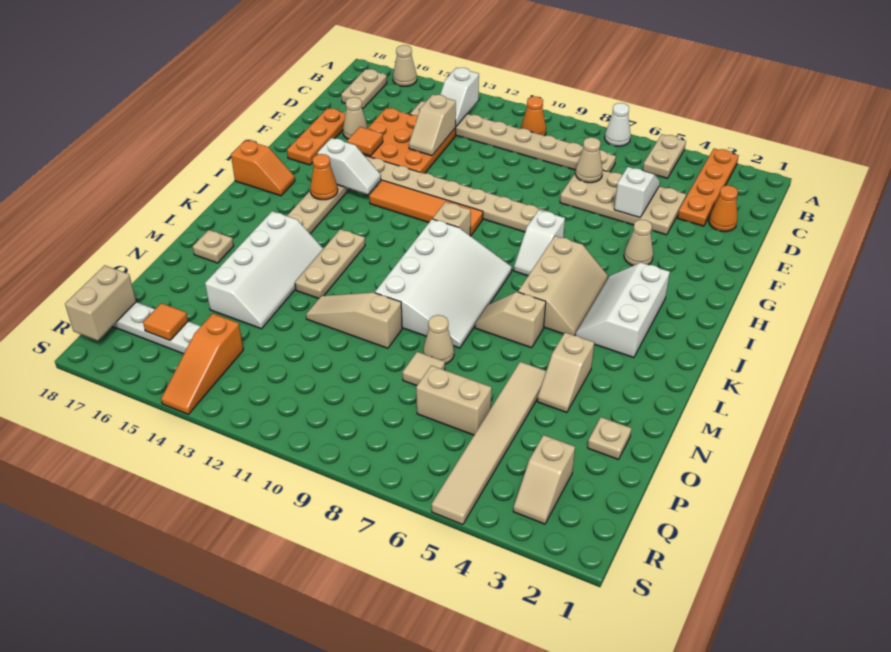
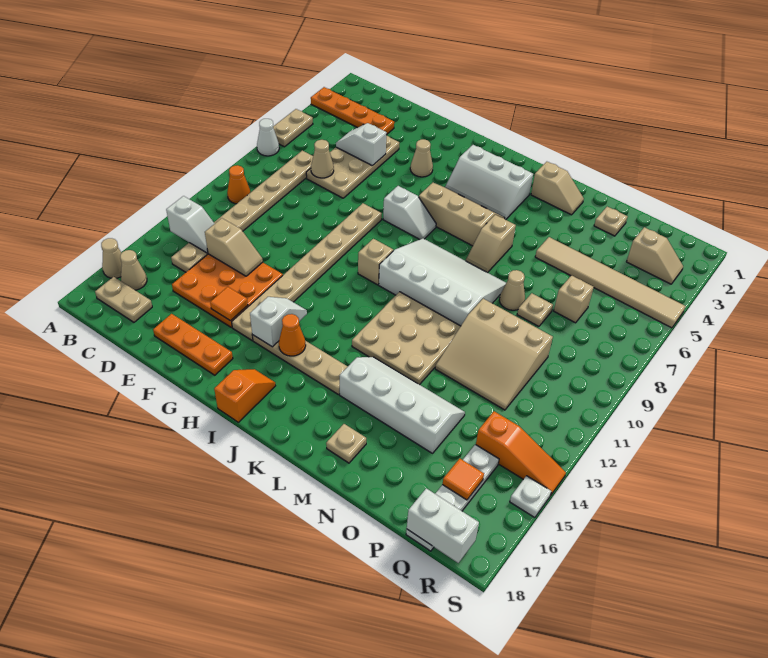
tan plate A5:B5 level 1 -> tan plate A5:A6 level 1
orange cone D2 level 1 -> none
tan cone E16 level 1 -> tan cone B16 level 1
orange tile H10:H13 level 1 -> none
tan plate K13:M13 level 1 -> tan plate K11:M13 level 1
tan slope M4:N4 level 1 top M -> tan slope L2:M2 level 1 top L
tan slope N10:N12 level 1 top 10 -> tan slope N10:P12 level 1 top 10
tan tile O8 level 1 -> tan plate O8 level 1
tan brick P6:P7 level 1 -> tan brick P7 level 1
tan brick Q18:R18 level 2 -> white brick Q18:R18 level 2
none -> white plate S15 level 1

